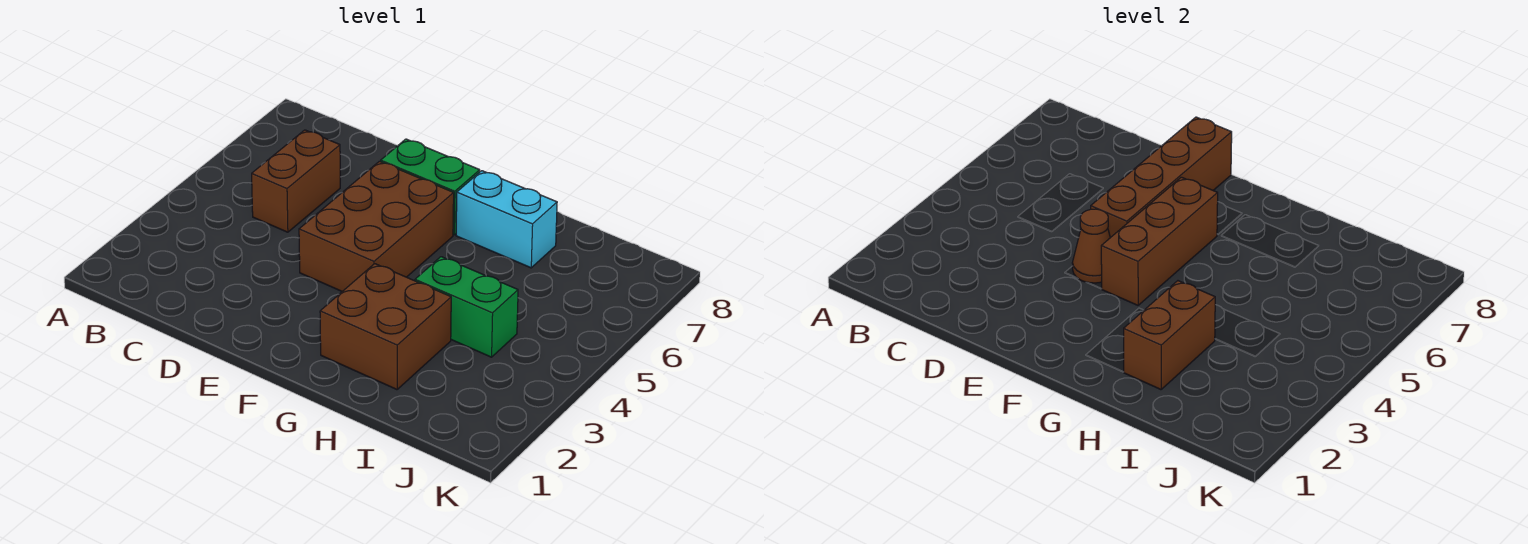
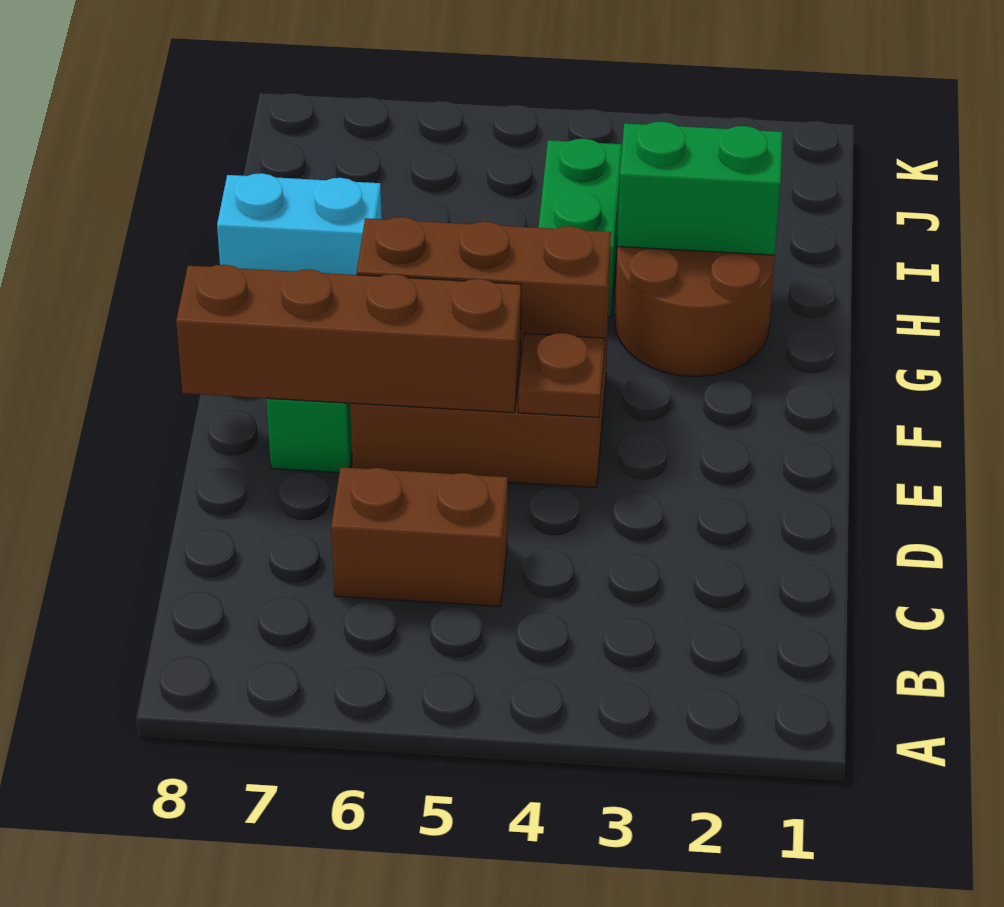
brown cone E4 level 2 -> brown plate E4 level 2
brown brick G2:H3 level 1 -> brown round brick G2:H3 level 1
cyan brick G7:H7 level 1 -> cyan brick H7:H8 level 1
brown brick H2:H3 level 2 -> green brick H2:H3 level 2

